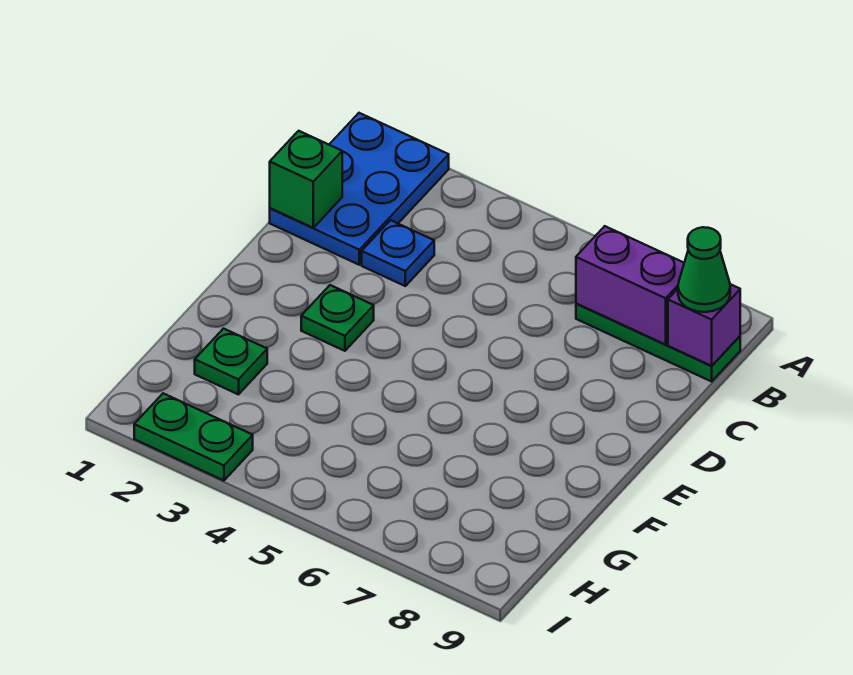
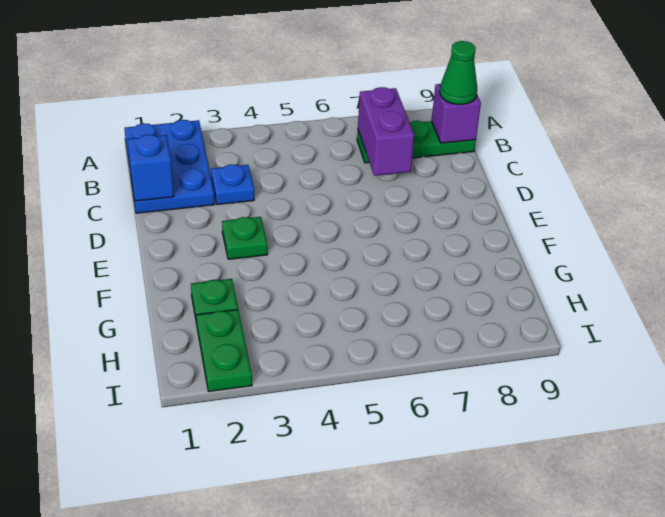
purple brick B7:B8 level 2 -> purple brick B7:C7 level 2
green brick C1 level 2 -> blue brick C1 level 2
green plate I2:I3 level 1 -> green plate H2:I2 level 1

